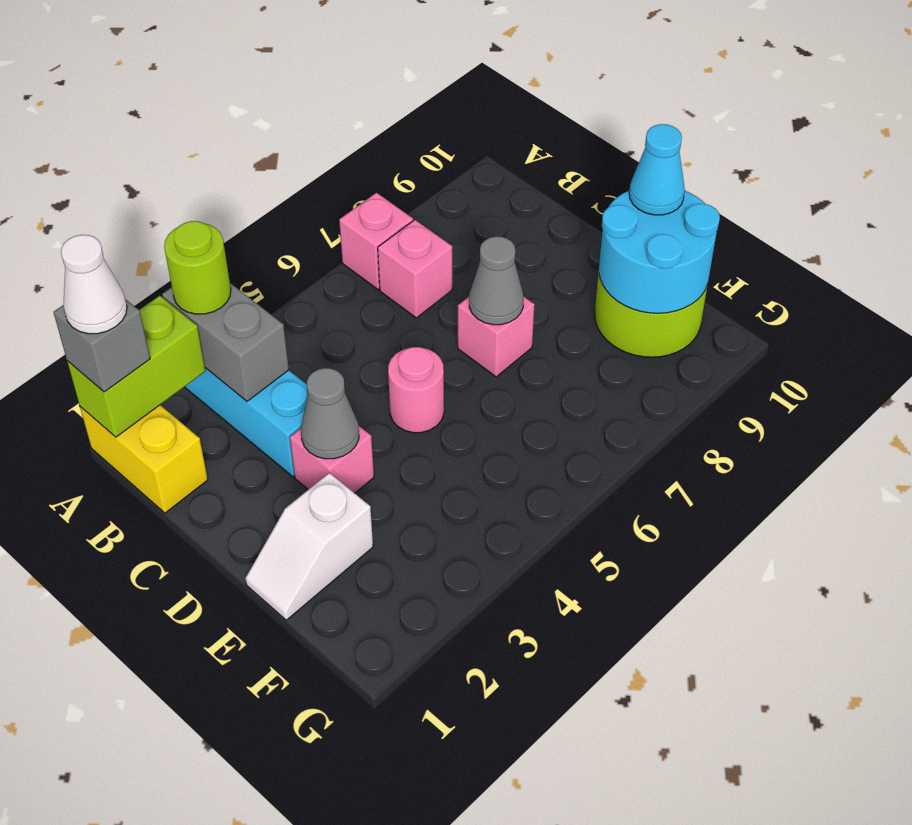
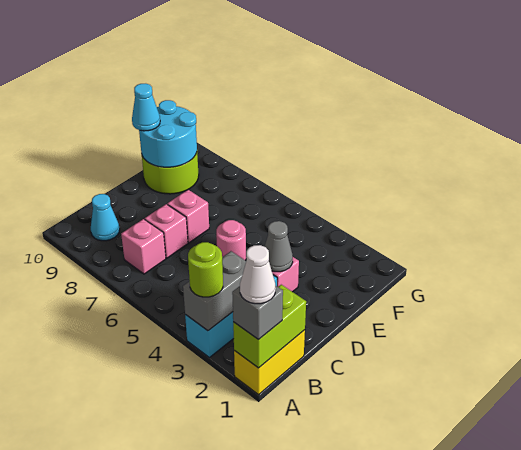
lime brick A1:A2 level 2 -> lime brick A1:B1 level 2
pink brick A7 level 1 -> pink brick C7 level 1
none -> cyan cone B9 level 1
grey cone D7 level 2 -> none
white slope E1:E2 level 1 top 2 -> none

